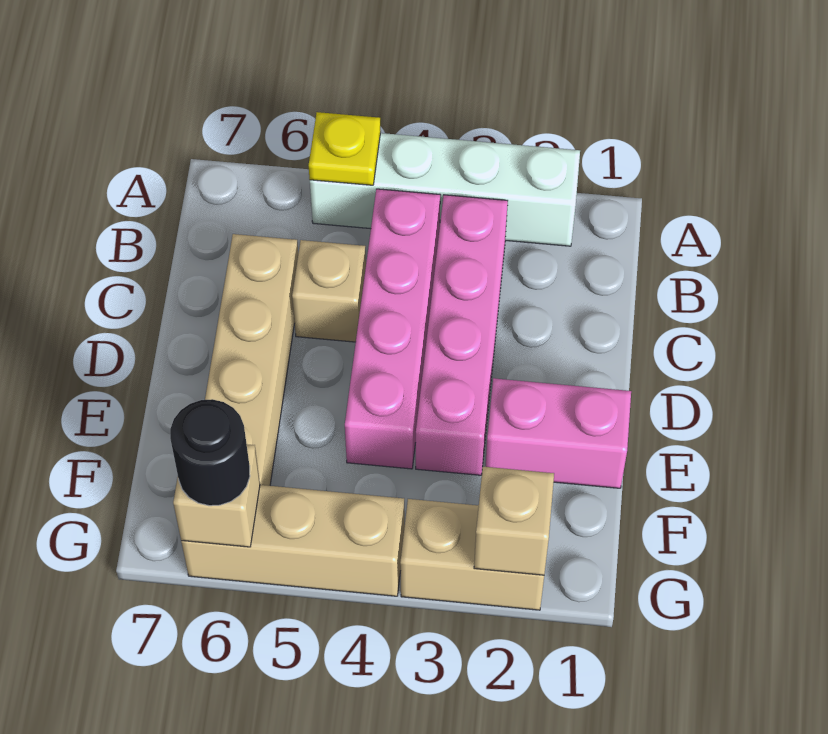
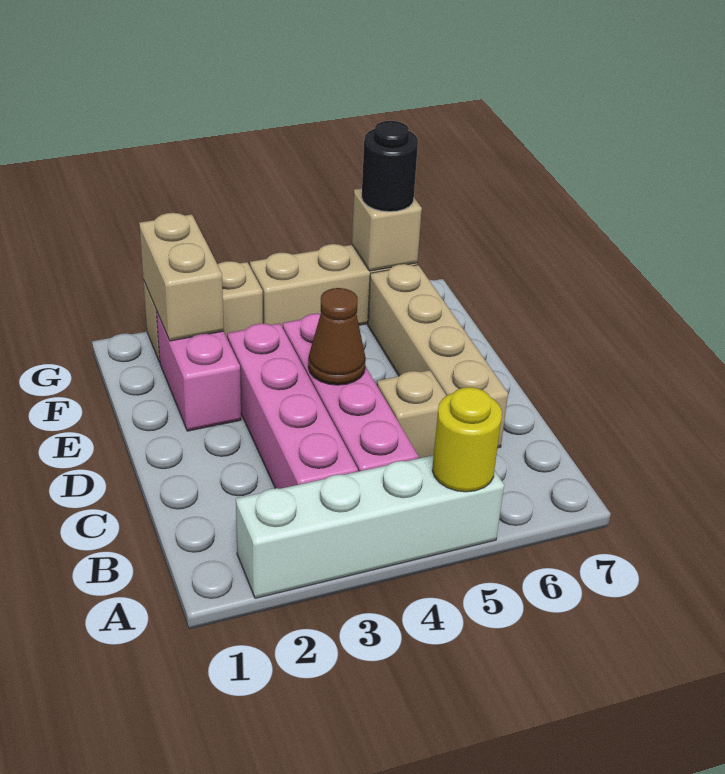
yellow plate A5 level 2 -> yellow round brick A5 level 2
none -> brown cone D4 level 2
pink brick E1:E2 level 1 -> pink brick E2:F2 level 1
tan brick G2 level 2 -> tan brick F2:G2 level 2

